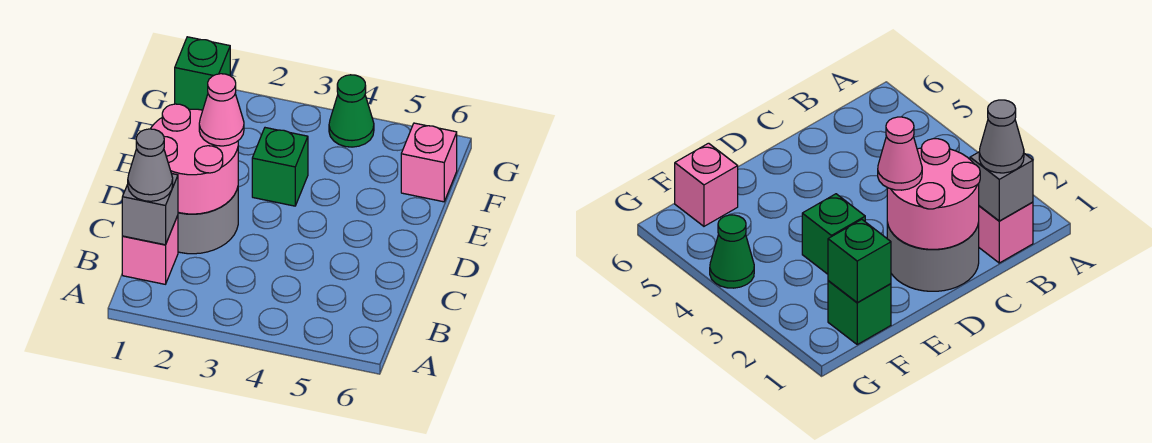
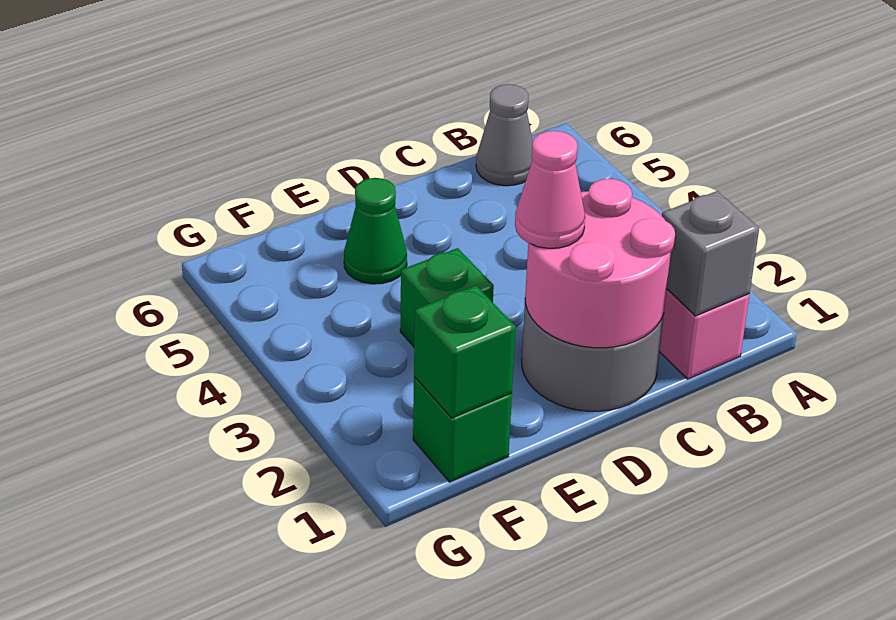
grey cone B1 level 3 -> grey cone B6 level 1
pink brick F6 level 1 -> none
green cone G4 level 1 -> green cone E5 level 1

